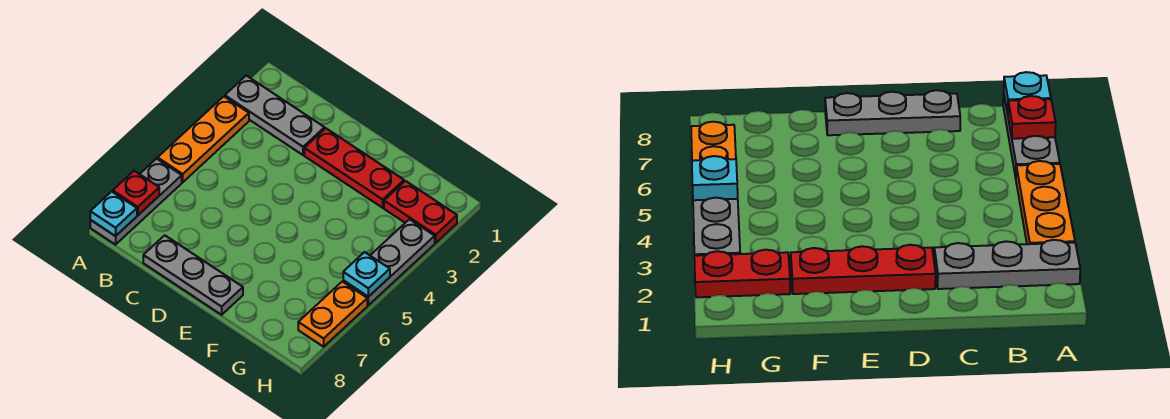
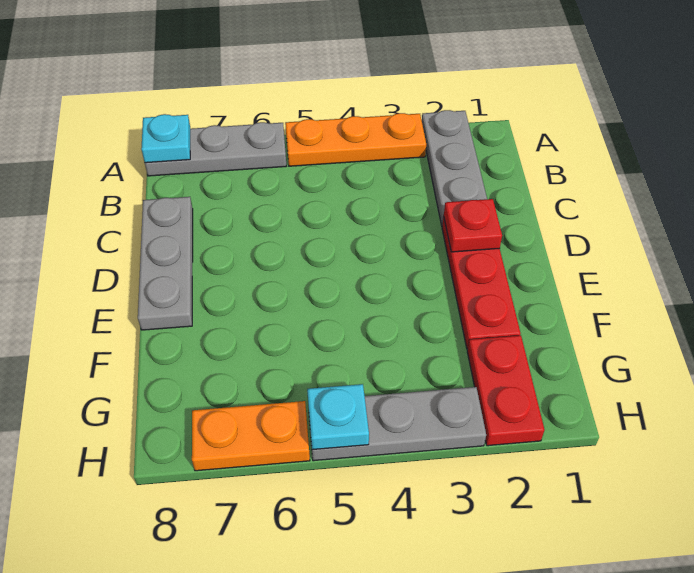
red plate A7 level 2 -> red plate D2 level 2

